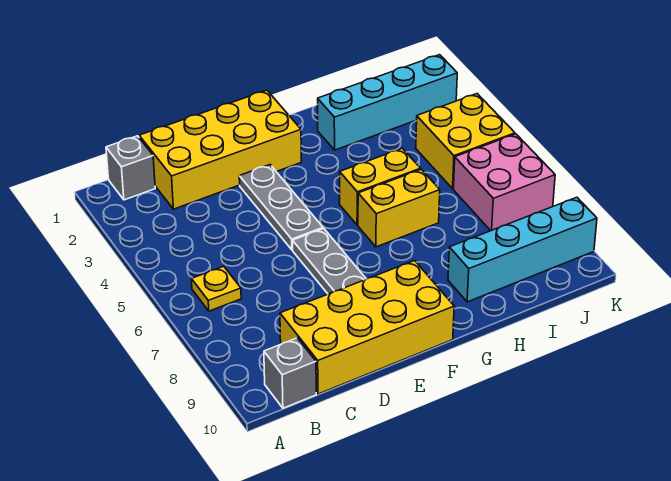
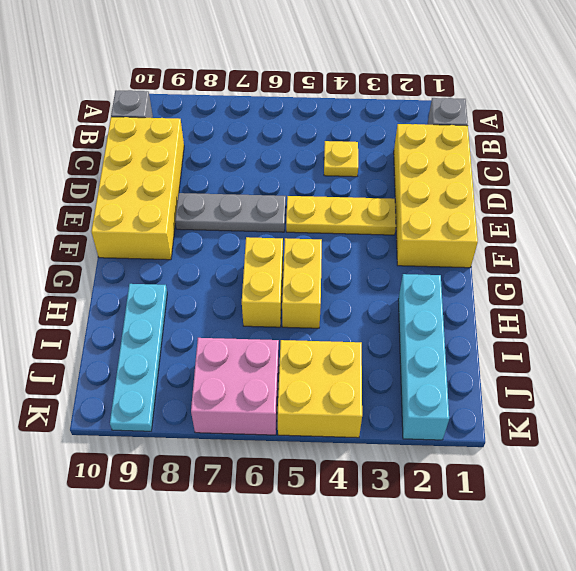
yellow plate B6 level 1 -> yellow plate C4 level 1
grey plate E3:E5 level 1 -> yellow plate E3:E5 level 1
cyan brick H9:K9 level 1 -> cyan plate H9:K9 level 1

